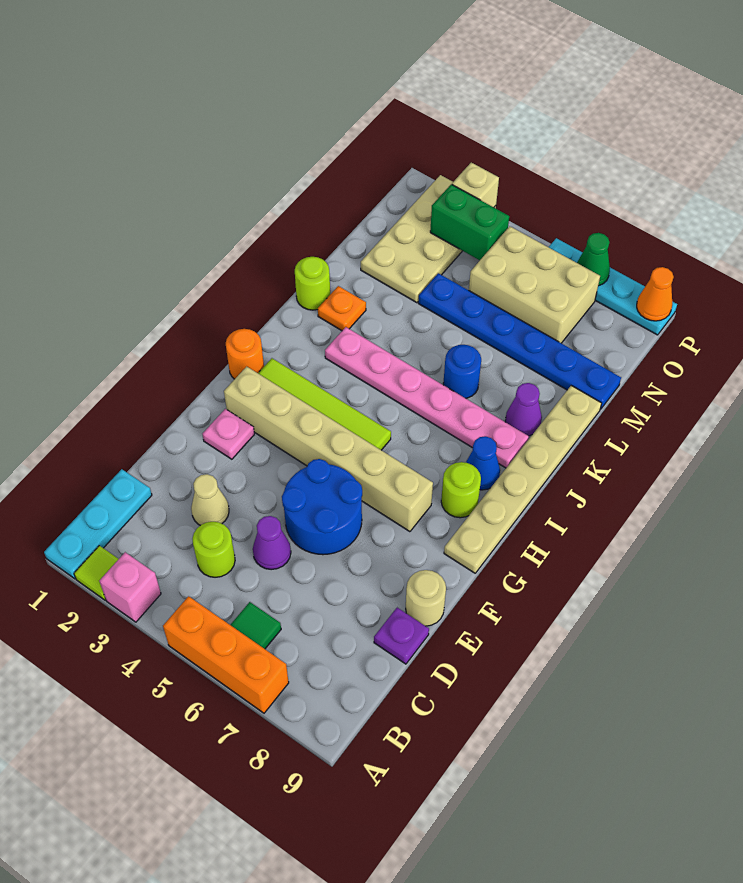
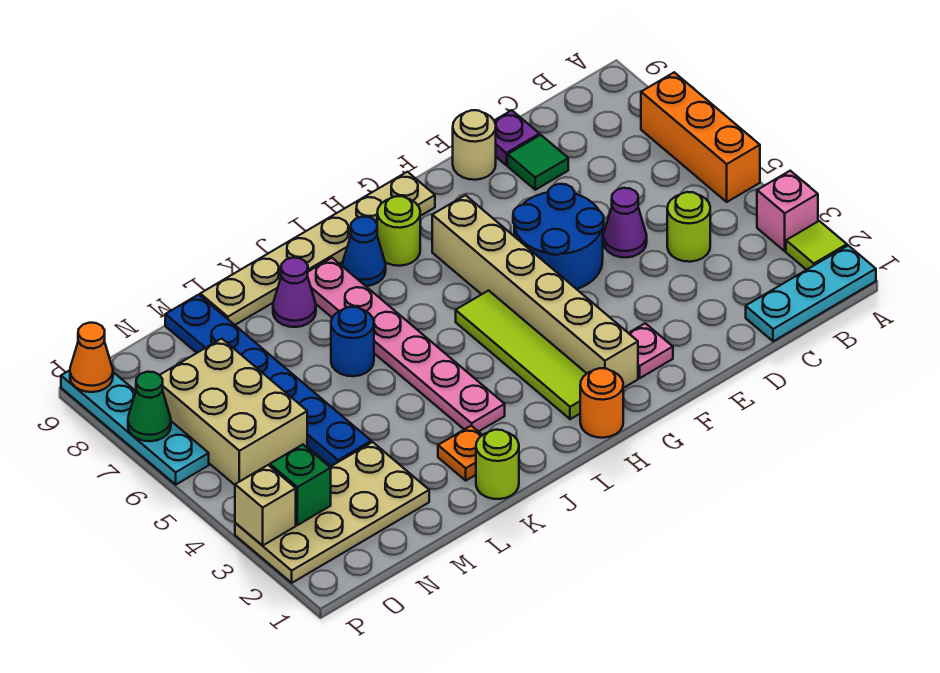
green tile B6 level 1 -> green tile D8 level 1
tan cone D3 level 1 -> none
green brick O3:O4 level 2 -> green brick O3 level 2

